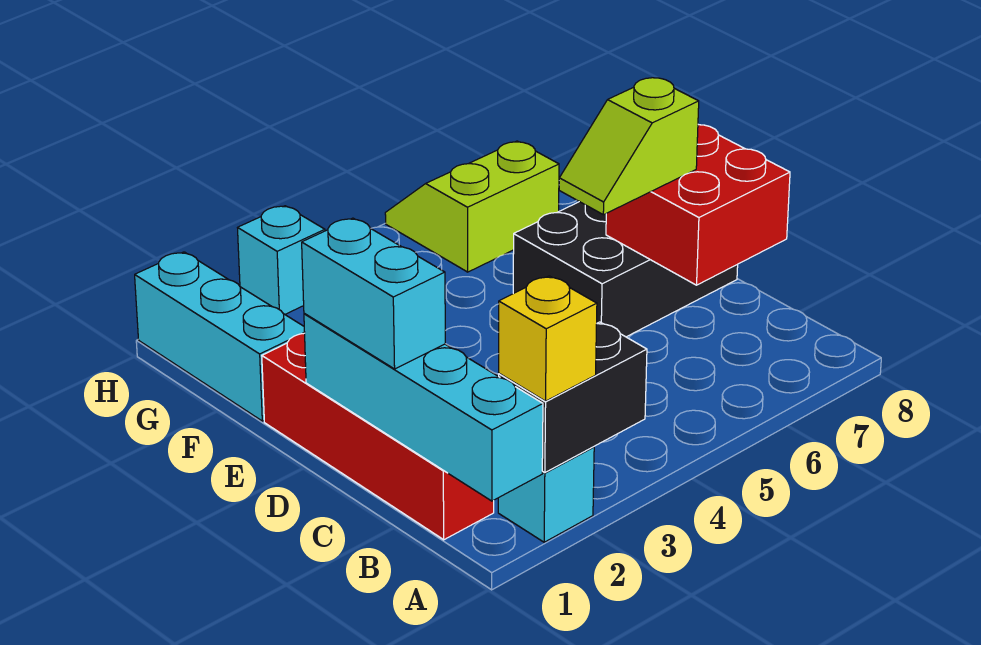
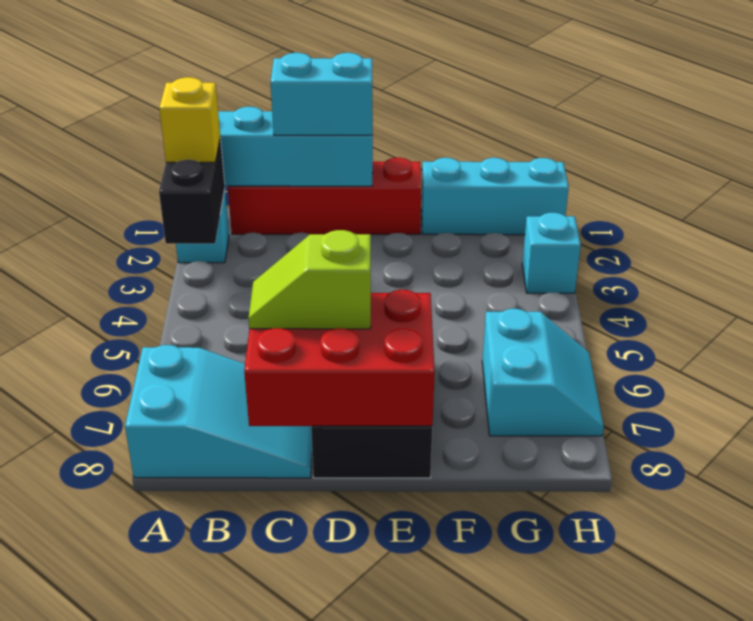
none -> cyan slope A7:C8 level 1 top A
red brick C7:D8 level 2 -> red brick C7:E8 level 2
lime slope D6:D7 level 3 top 7 -> lime slope C7:D7 level 3 top D
lime slope G6:H7 level 1 top G -> cyan slope G6:H7 level 1 top G

